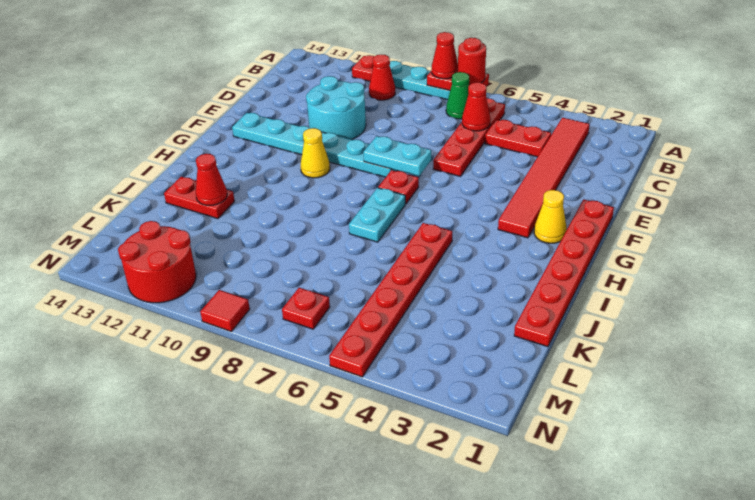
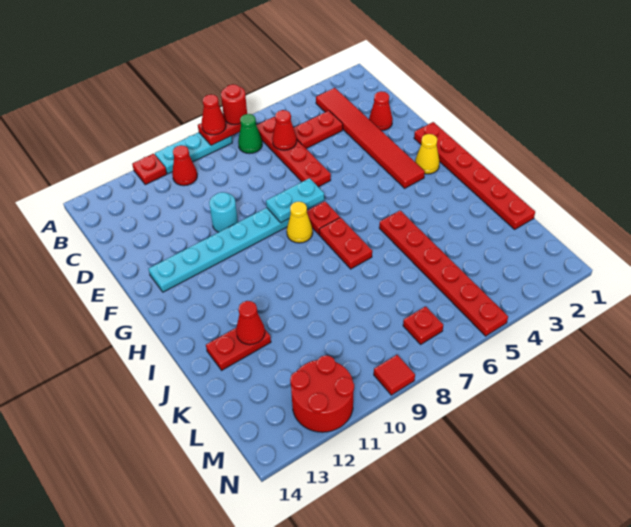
none -> red cone D2 level 1
cyan round brick D10:E11 level 1 -> cyan round brick E10 level 1
yellow cone G10 level 1 -> yellow cone G8 level 1
cyan plate H7:I7 level 1 -> red plate H7:I7 level 1

